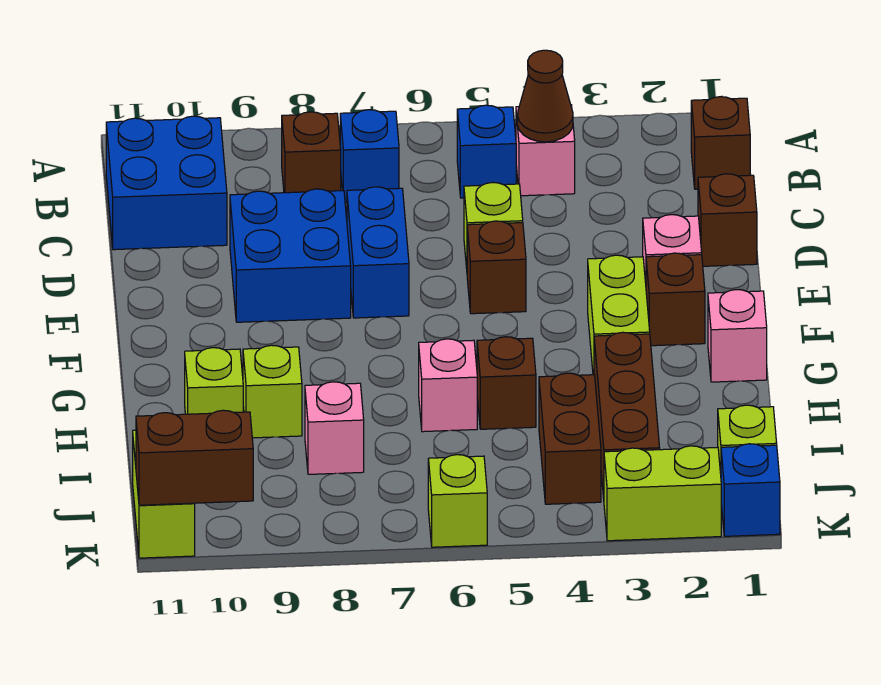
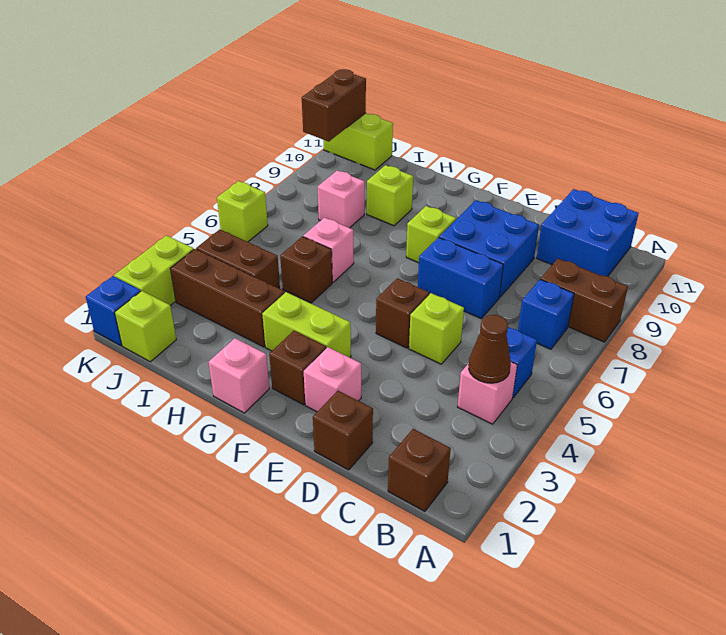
brown brick B8 level 1 -> brown brick A8:B8 level 1
lime brick H10 level 1 -> lime brick F8 level 1

